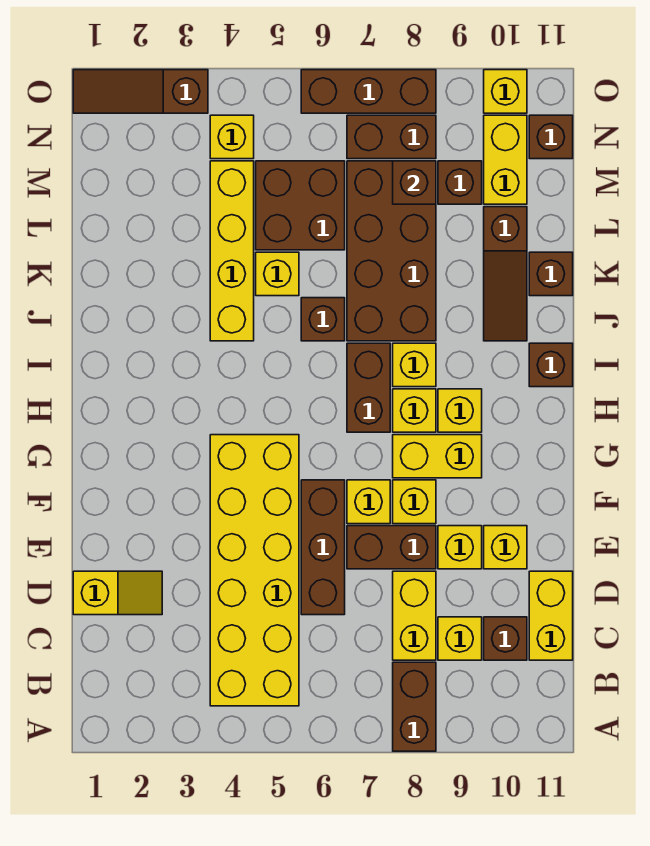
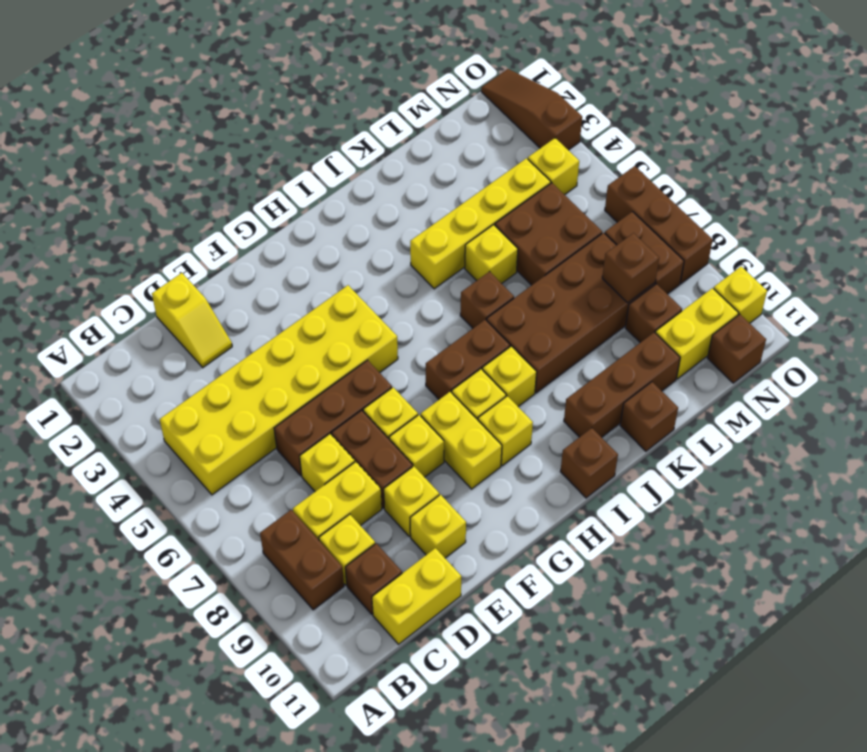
brown brick A8:B8 level 1 -> brown brick B8:B9 level 1
none -> yellow brick D7 level 1
brown slope J10:L10 level 1 top L -> brown brick J10:L10 level 1

